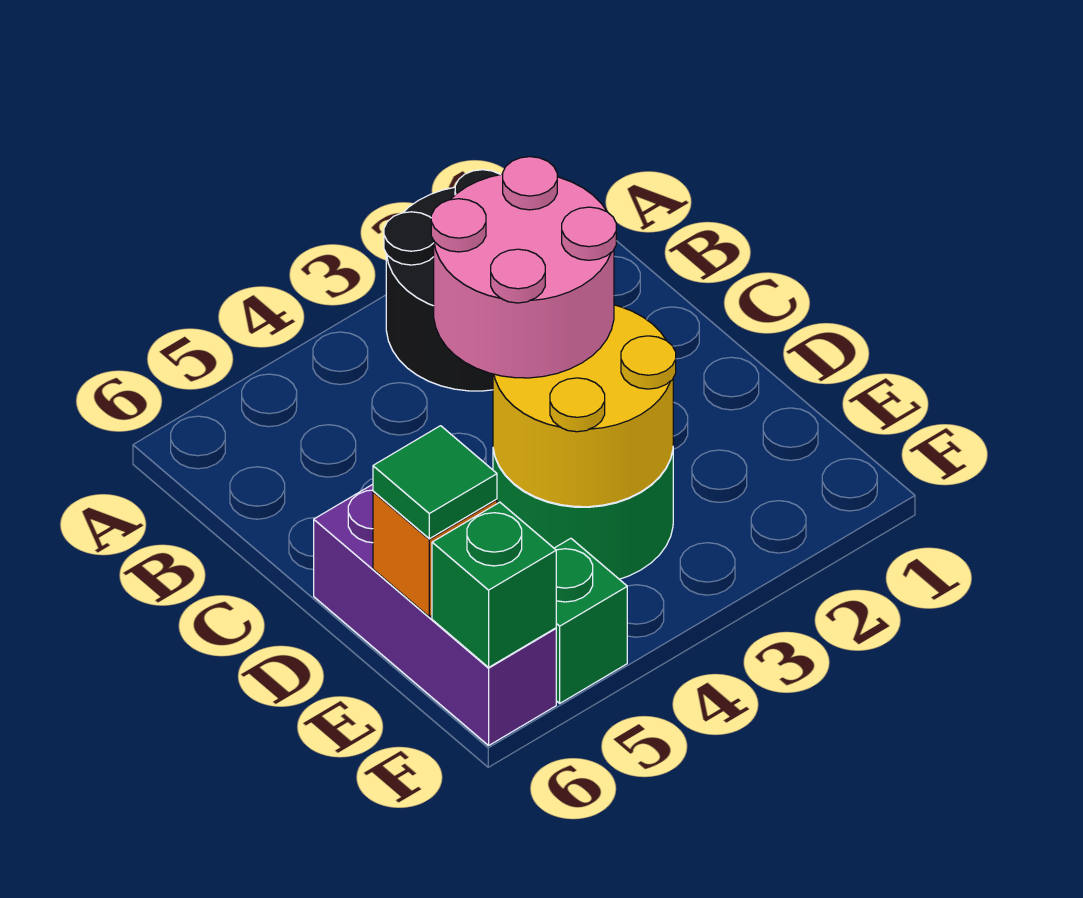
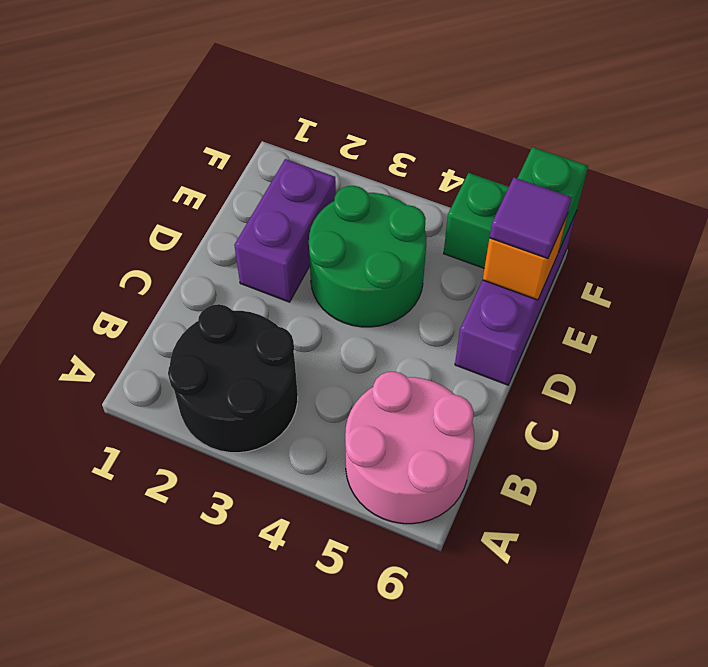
pink round brick C3:D4 level 3 -> pink round brick A5:B6 level 1
none -> purple brick D2:E2 level 1
yellow round brick D3:E4 level 2 -> none
green tile E6 level 3 -> purple tile E6 level 3

